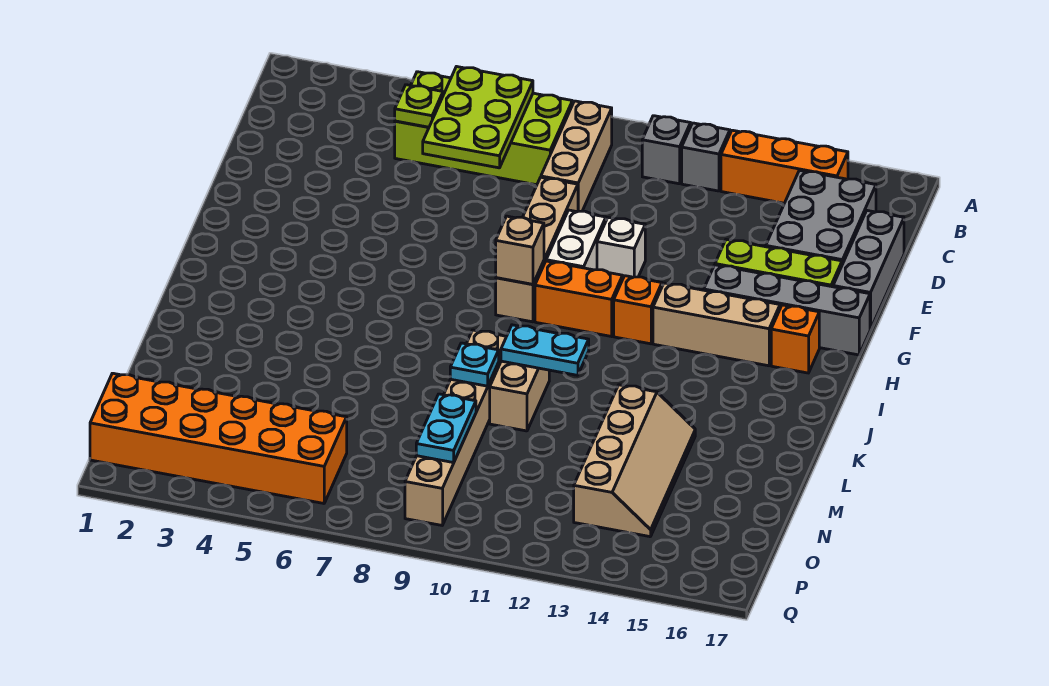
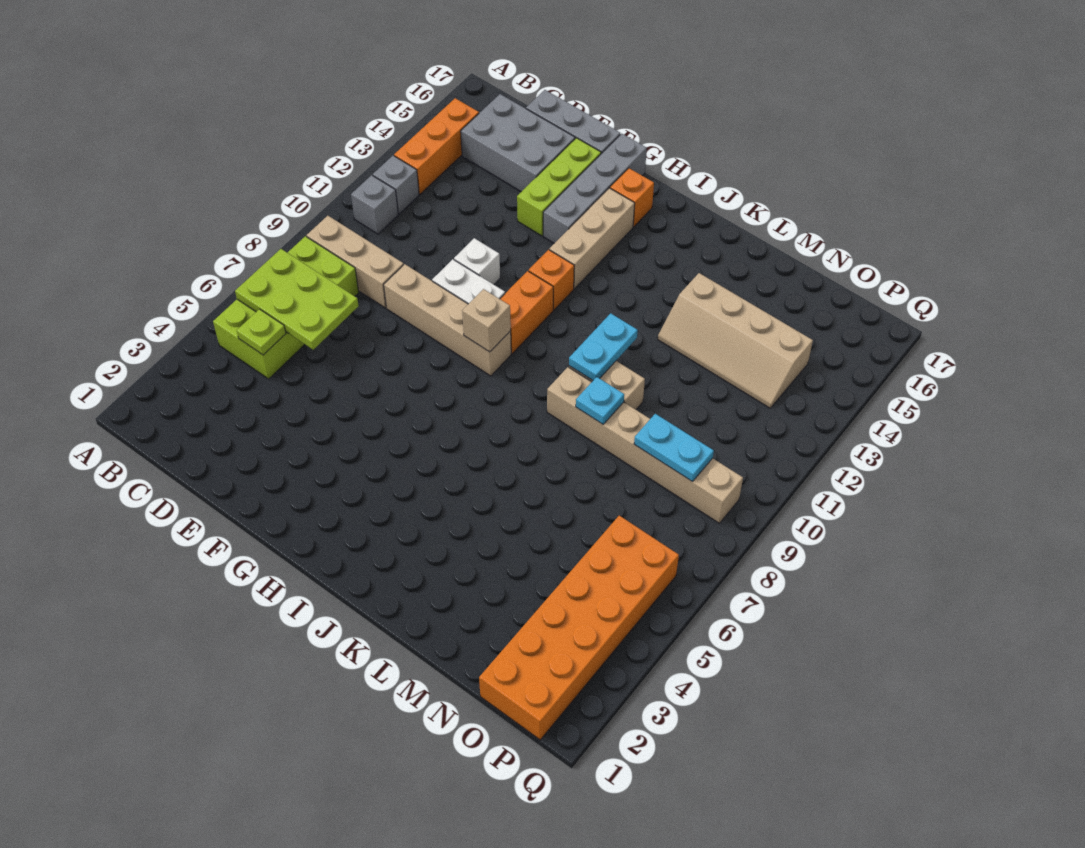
tan slope L13:O14 level 1 top 13 -> tan slope L13:O14 level 1 top 14

